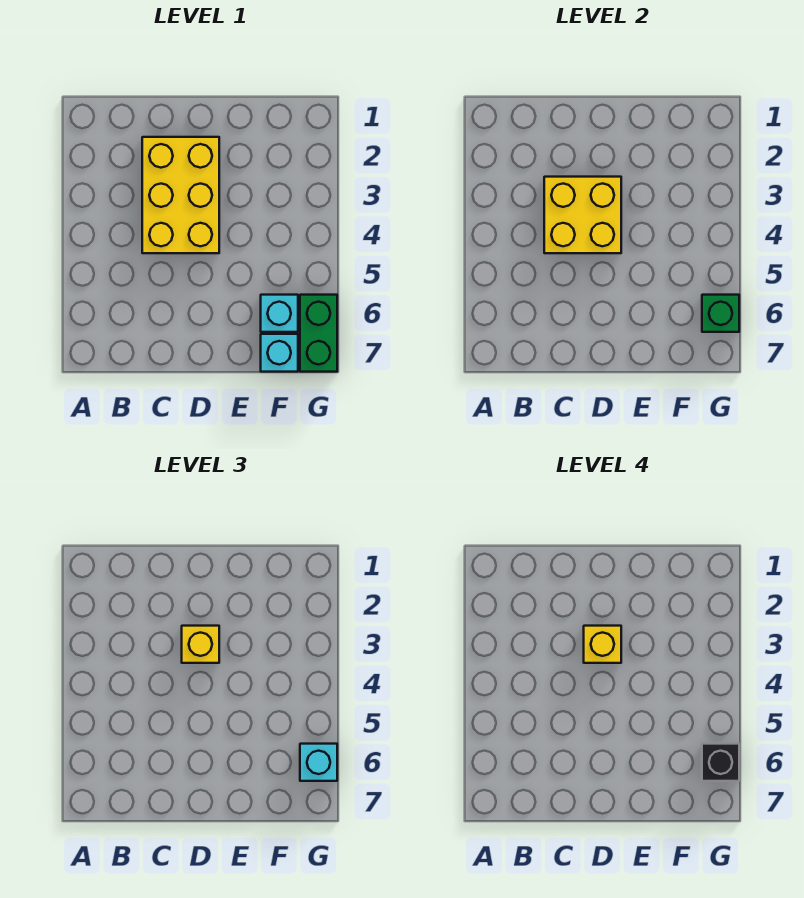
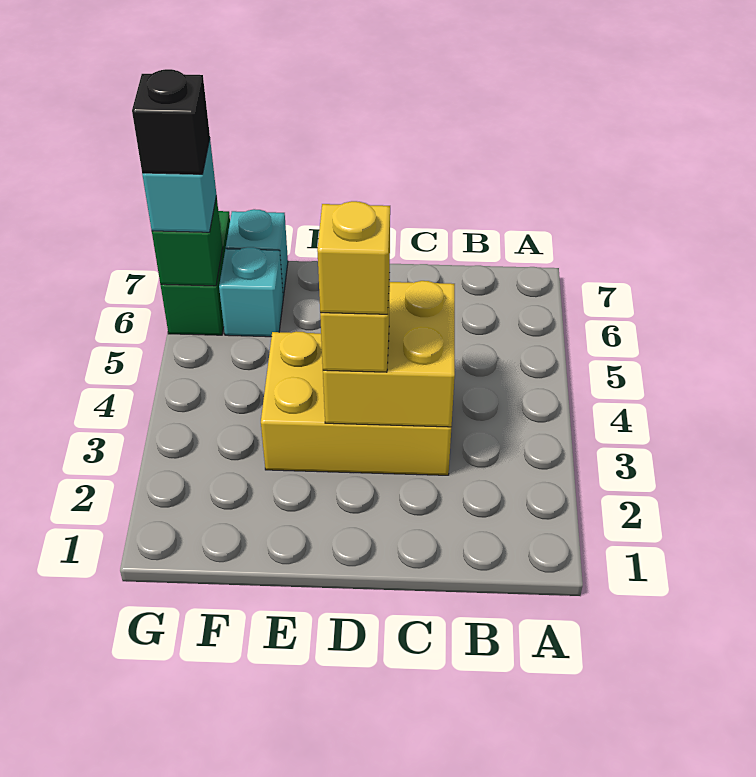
yellow brick C2:D4 level 1 -> yellow brick C3:E4 level 1

